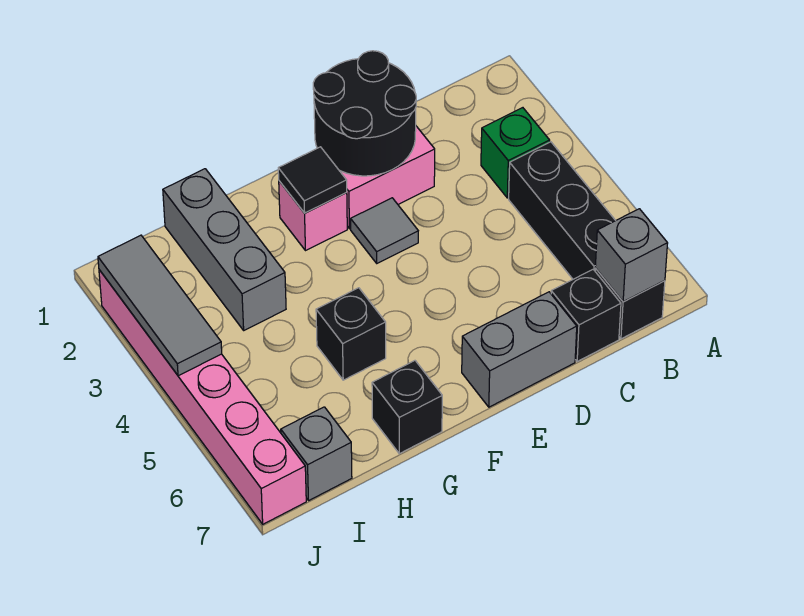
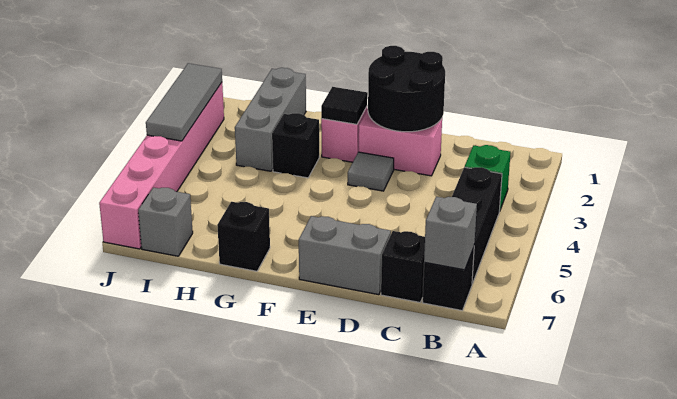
black brick G5 level 1 -> black brick G3 level 1

